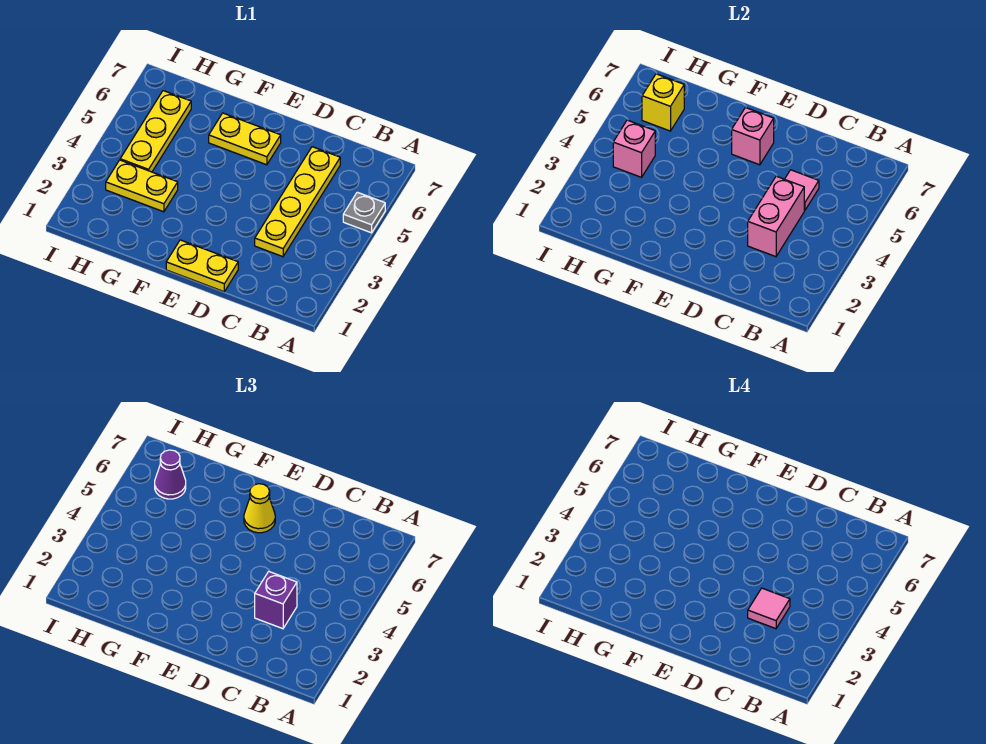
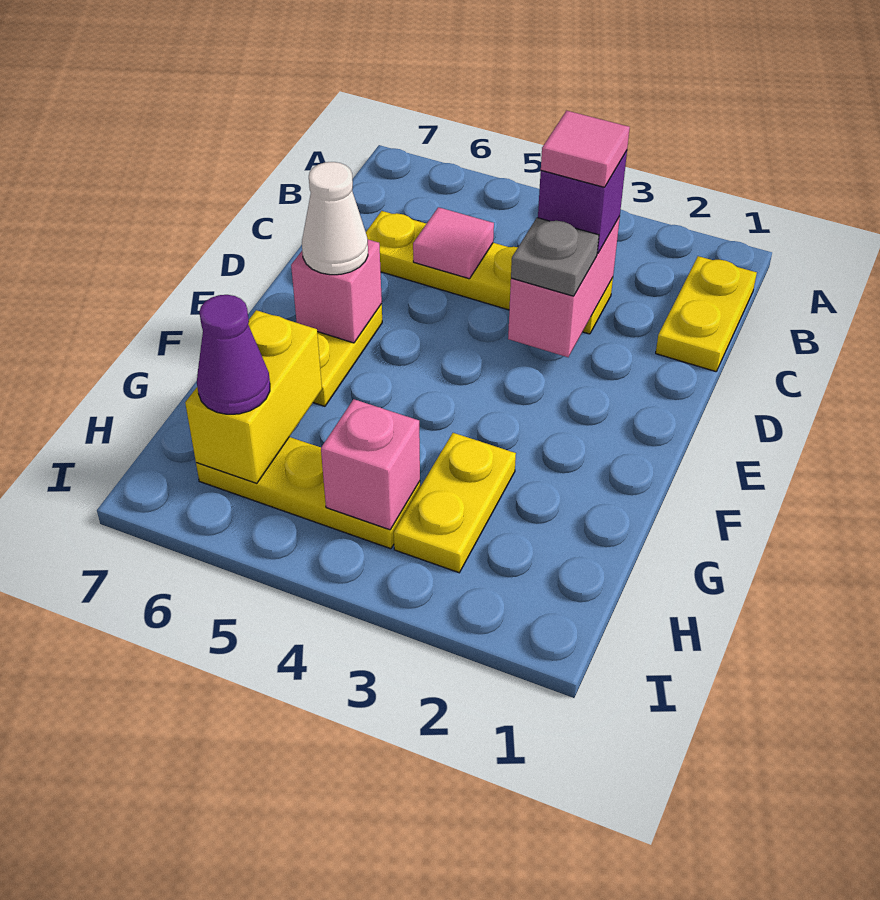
grey plate A5 level 1 -> grey plate D3 level 3
pink brick C3:C4 level 2 -> pink brick C3:D3 level 2
yellow plate D1:E1 level 1 -> yellow plate B1:C1 level 1
yellow cone E6 level 3 -> white cone E6 level 3
yellow brick H6 level 2 -> yellow brick G6:H6 level 2

